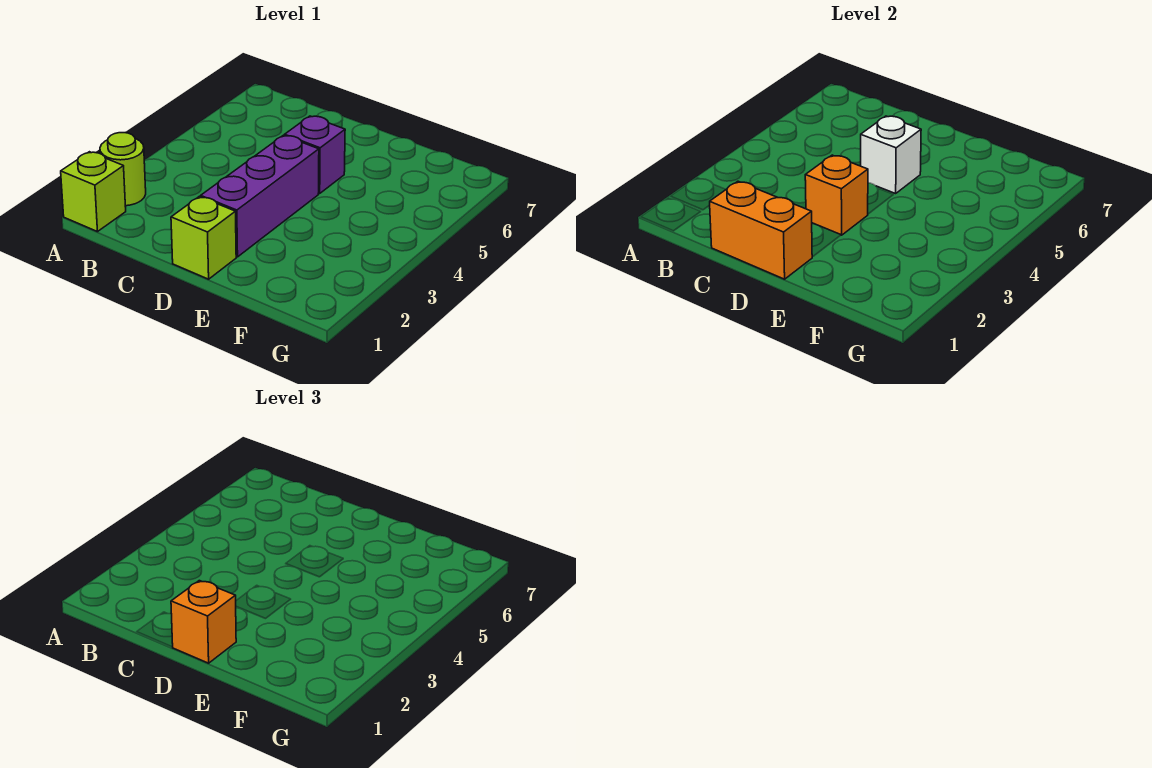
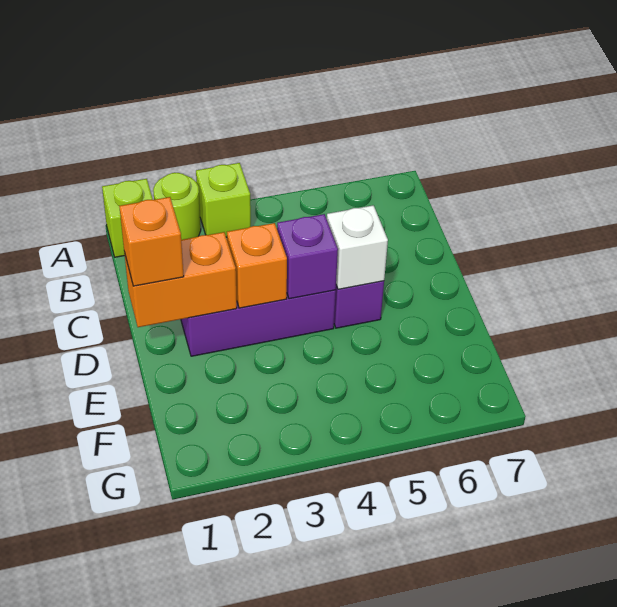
orange brick C1:D1 level 2 -> orange brick D1:D2 level 2
lime brick D1 level 1 -> lime brick A3 level 1
none -> purple brick D4 level 2

